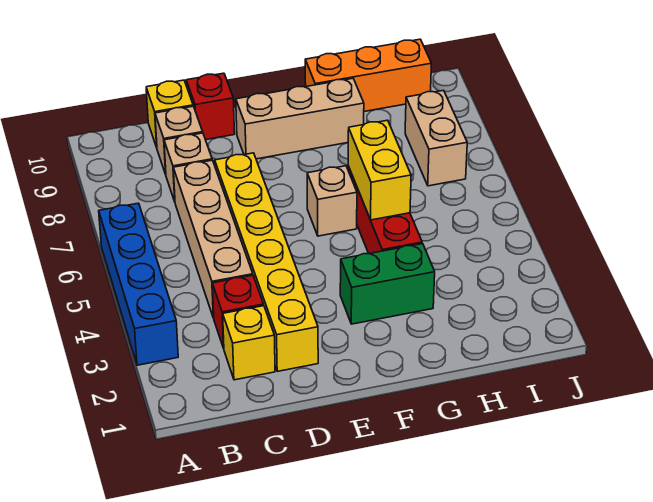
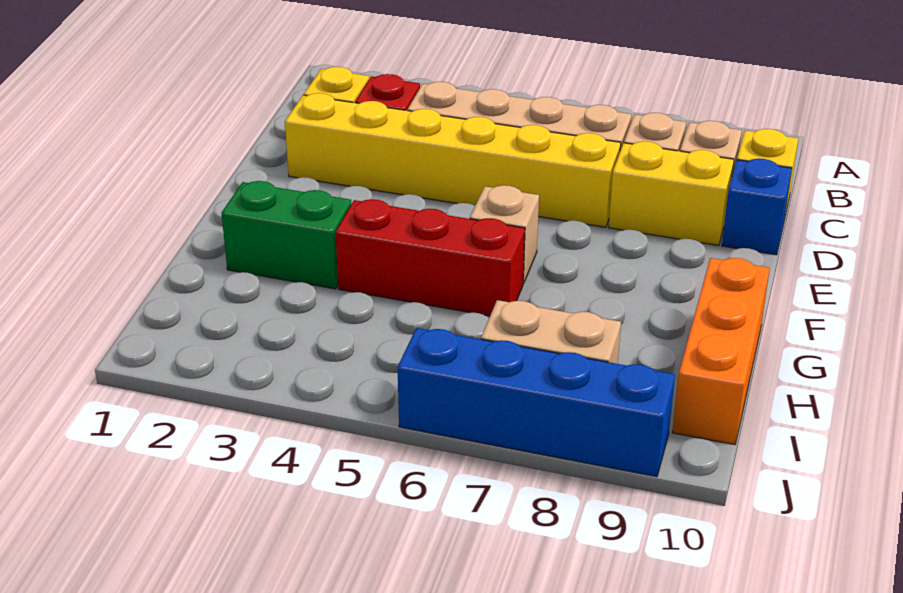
blue brick A3:A6 level 1 -> blue brick J6:J9 level 1
red brick D10 level 1 -> blue brick D10 level 1
tan brick E9:G9 level 1 -> none
green brick F3:G3 level 1 -> green brick G2:G3 level 1
yellow brick G5:G6 level 2 -> yellow brick D8:D9 level 1

